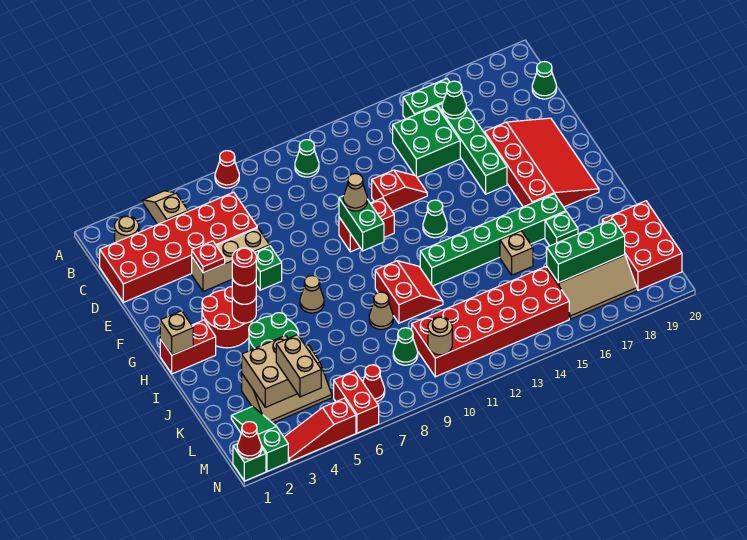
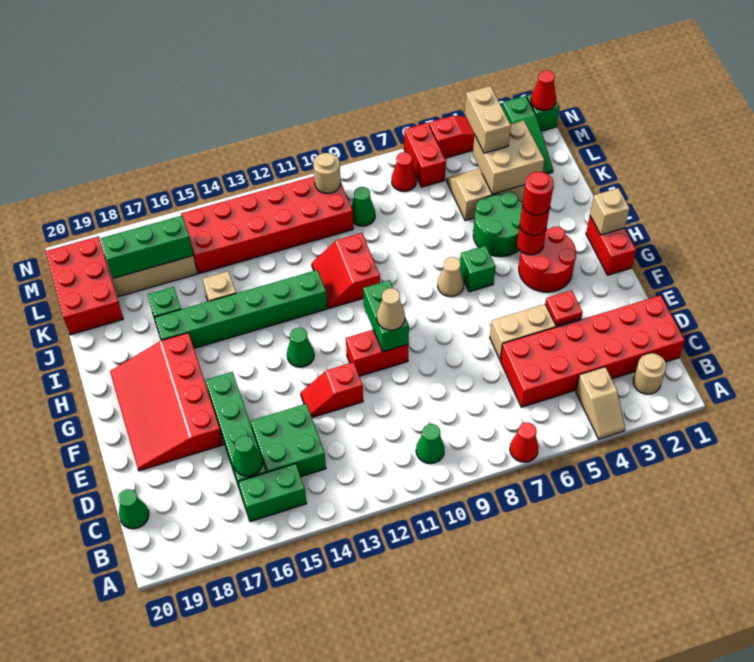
green brick F6 level 1 -> green brick H6 level 1
red brick H1:H2 level 1 -> red brick G1:H1 level 1
tan cone J9 level 1 -> none

